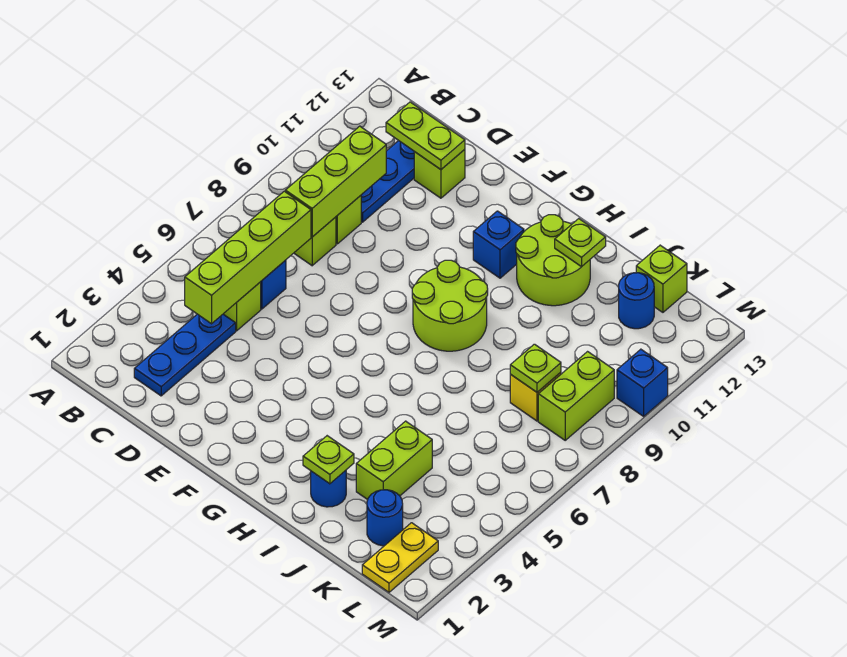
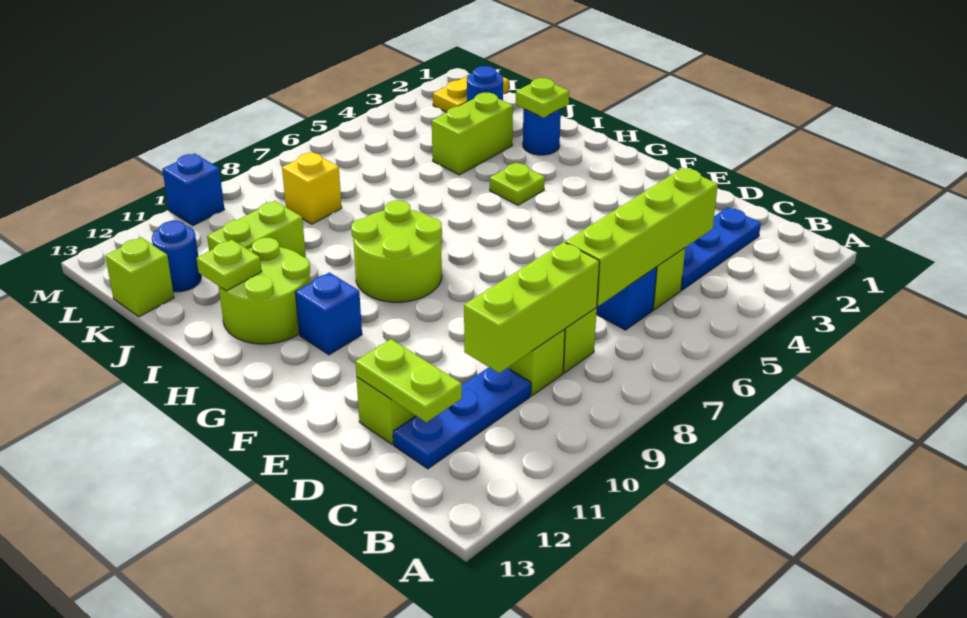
lime plate K8 level 2 -> lime plate H4 level 1
lime brick L8:L9 level 1 -> lime brick J10:J11 level 1

